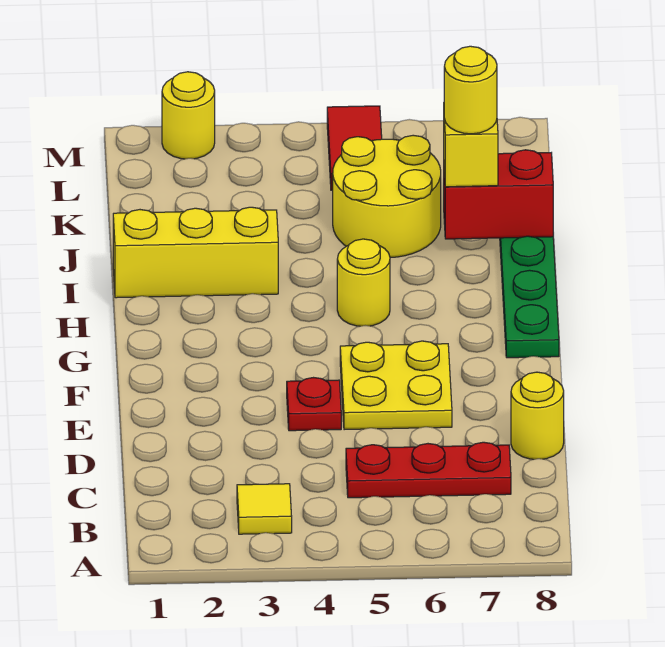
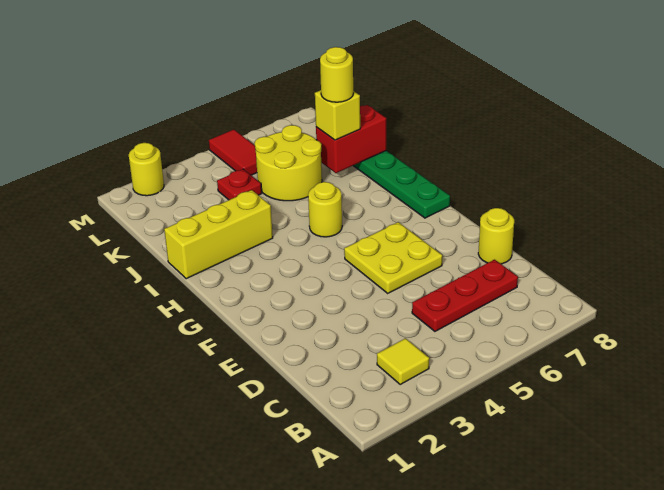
red plate E4 level 1 -> red plate K4 level 1

